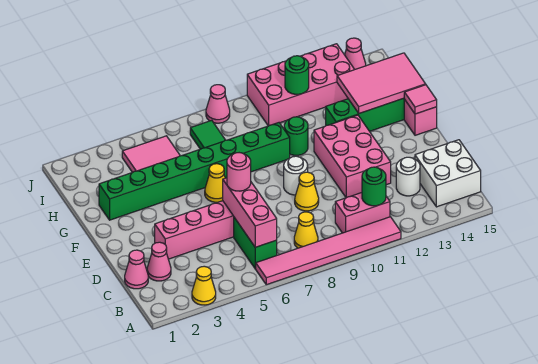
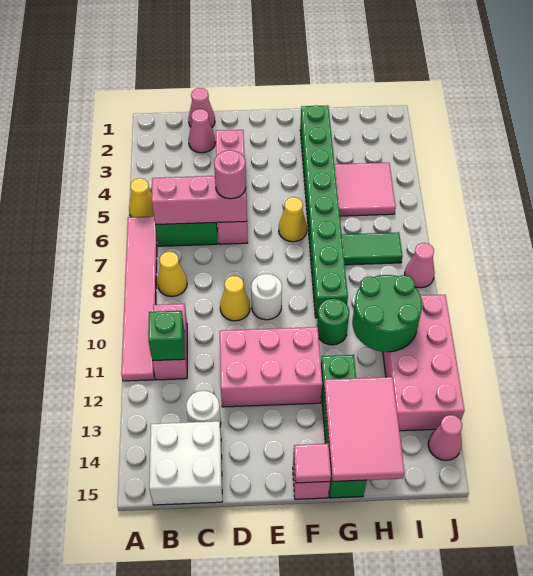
yellow cone A3 level 1 -> yellow cone A5 level 1
green round brick B11 level 2 -> green brick B11 level 2
green round brick I11 level 2 -> green round brick H10:I11 level 2

